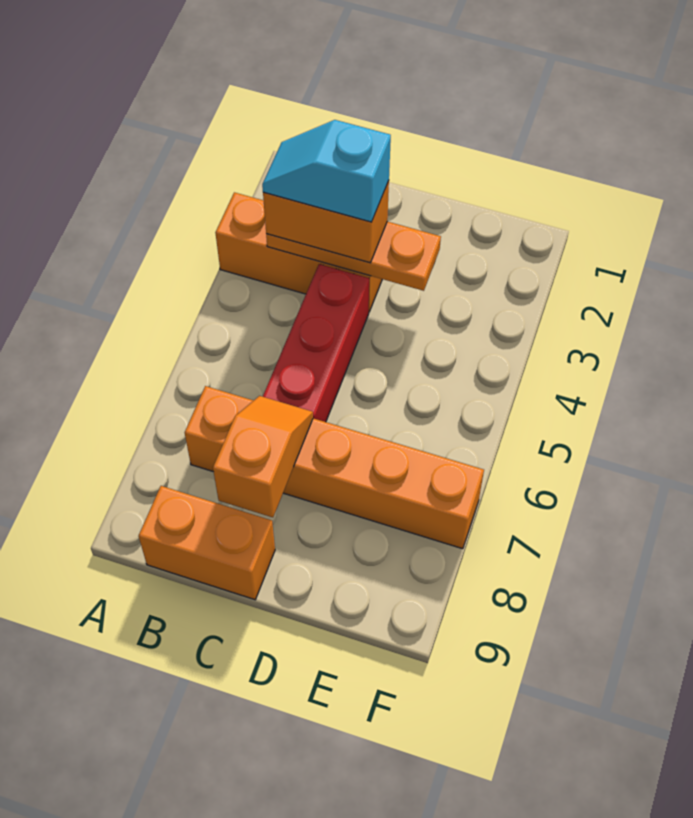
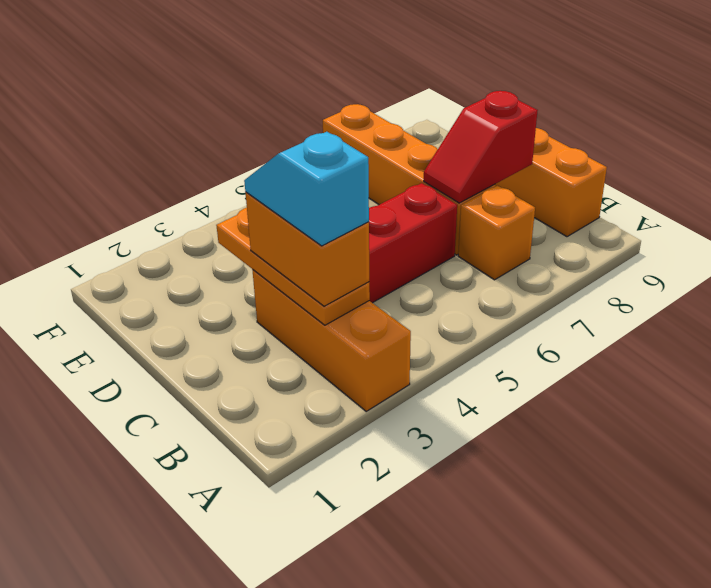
cyan slope B3:C3 level 4 top C -> cyan slope B3:C3 level 4 top B
orange slope C7:C8 level 2 top 8 -> red slope C7:C8 level 2 top 8

